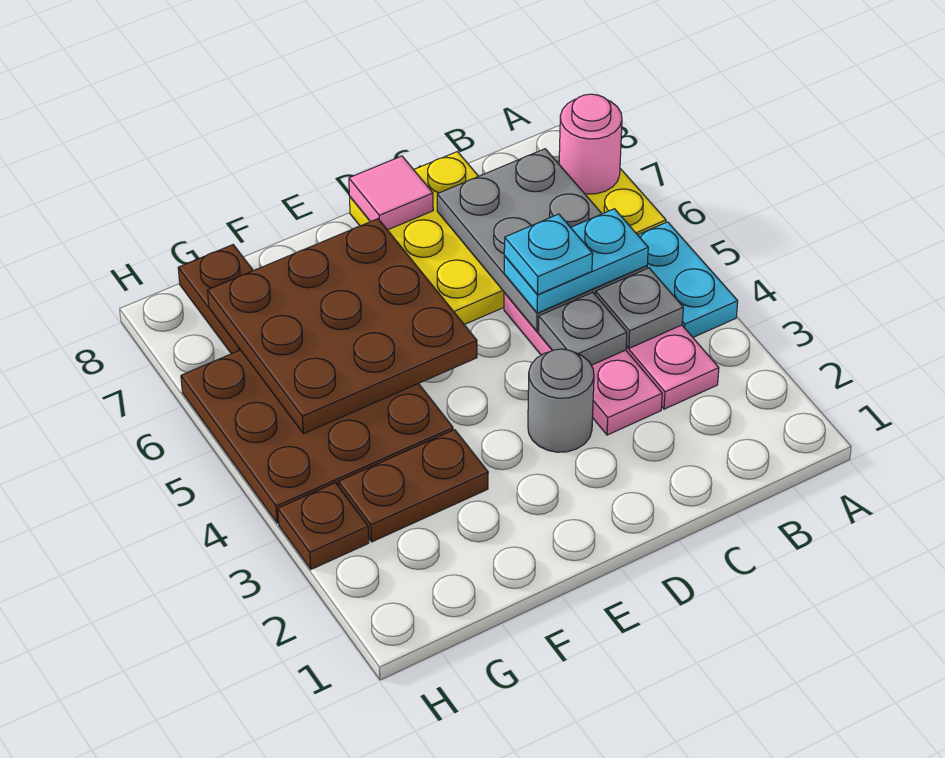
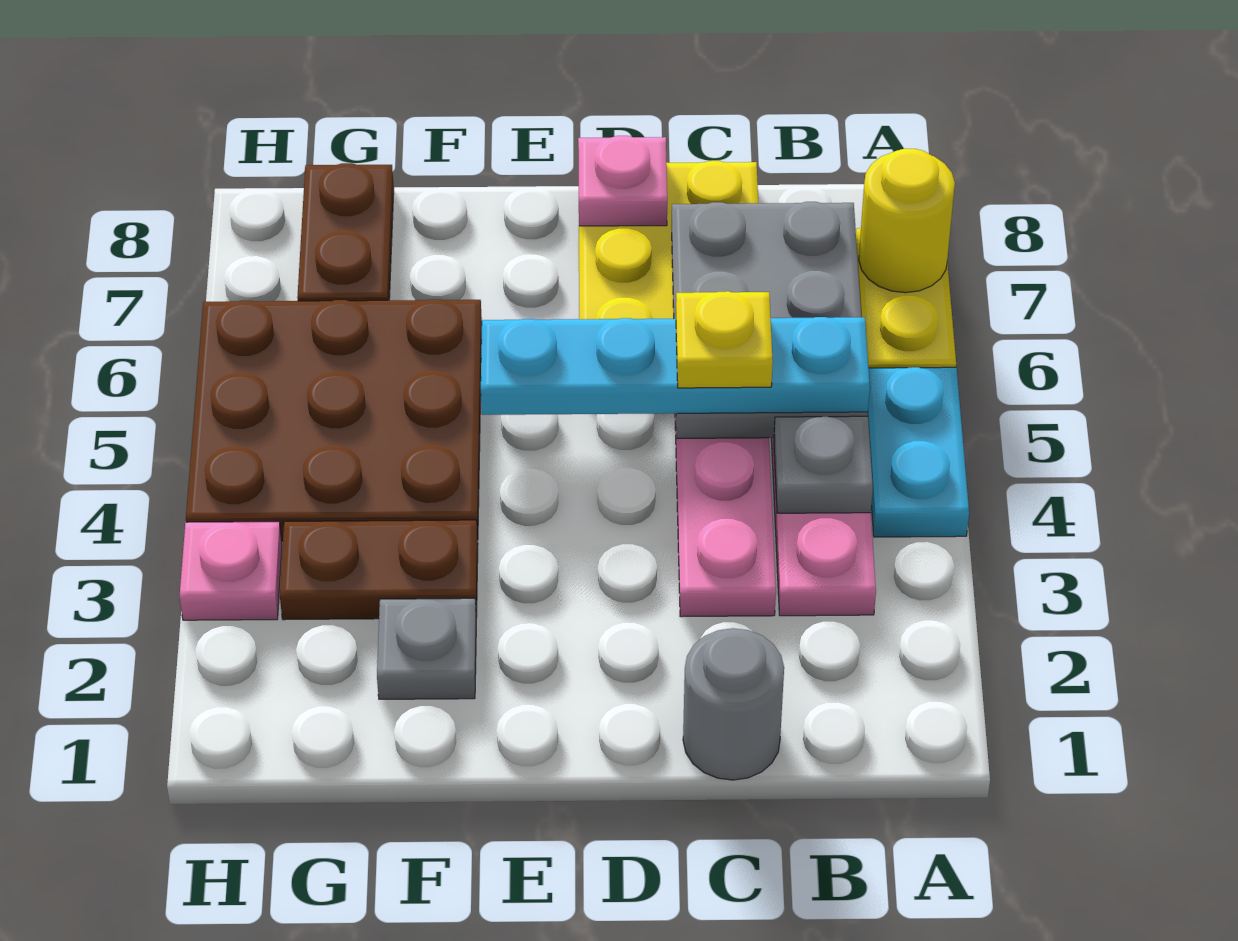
pink round brick A7 level 2 -> yellow round brick A7 level 2
cyan plate B5:C5 level 3 -> cyan plate B5:E5 level 3
grey plate C4 level 2 -> grey plate F2 level 1
cyan plate C5 level 4 -> yellow plate C5 level 4
grey round brick D3 level 1 -> grey round brick C1 level 1
pink tile D8 level 2 -> pink plate D8 level 2
brown plate E5:G7 level 2 -> none
brown plate H3 level 1 -> pink plate H3 level 1

